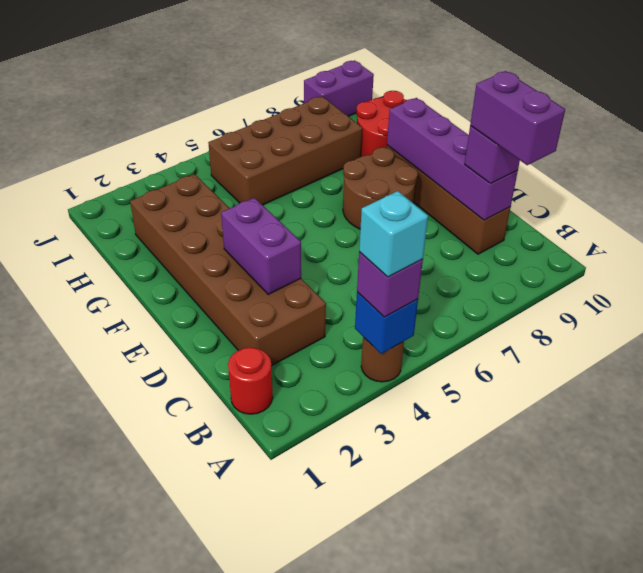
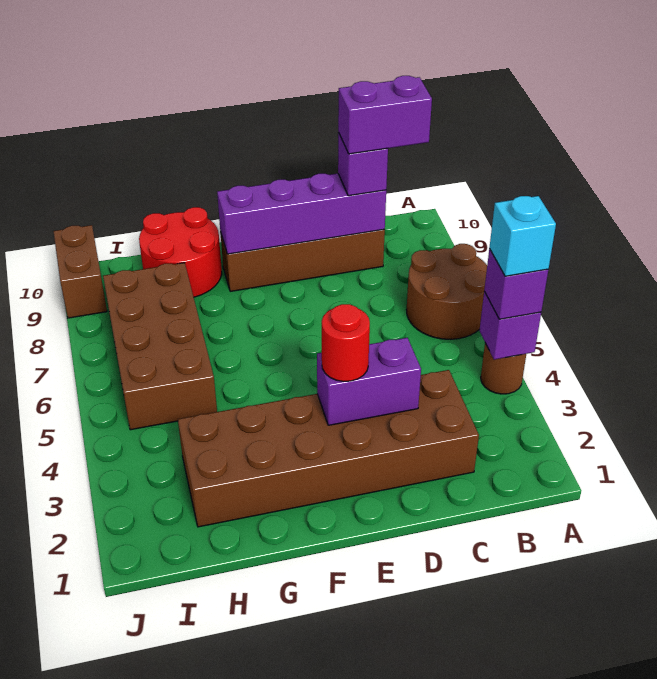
blue brick A4 level 2 -> purple brick A4 level 2
red round brick B1 level 1 -> red round brick E3 level 3
brown round brick E7:F8 level 1 -> brown round brick A6:B7 level 1
purple brick J9:J10 level 1 -> brown brick J9:J10 level 1

